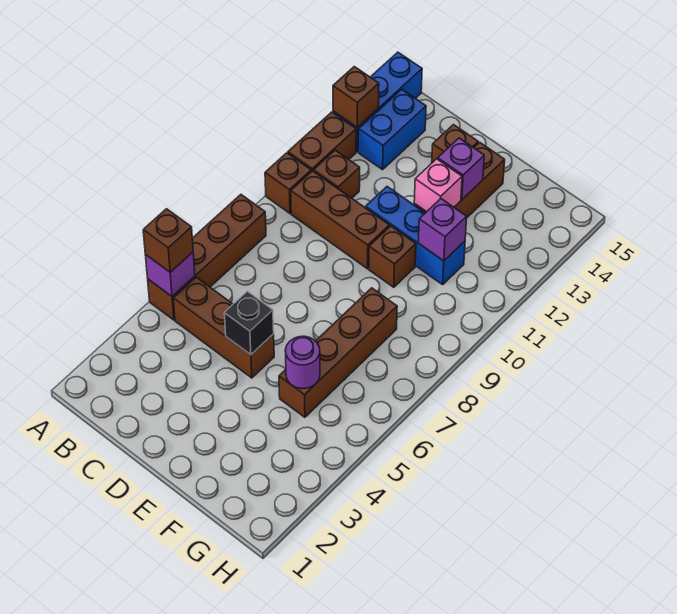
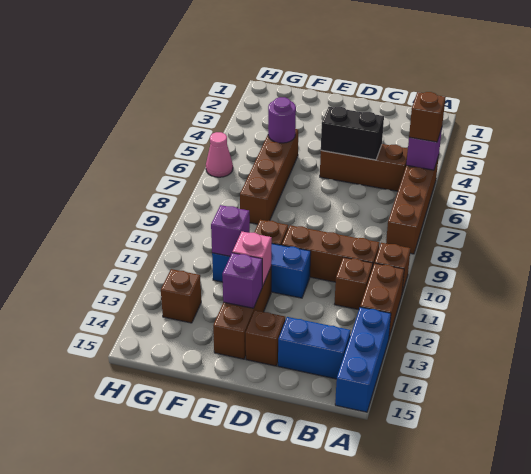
brown brick A13 level 2 -> brown brick G13 level 1
blue brick B13:B14 level 1 -> blue brick B14:C14 level 1
black brick D5 level 2 -> black brick C5:D5 level 2
none -> pink cone H6 level 1

